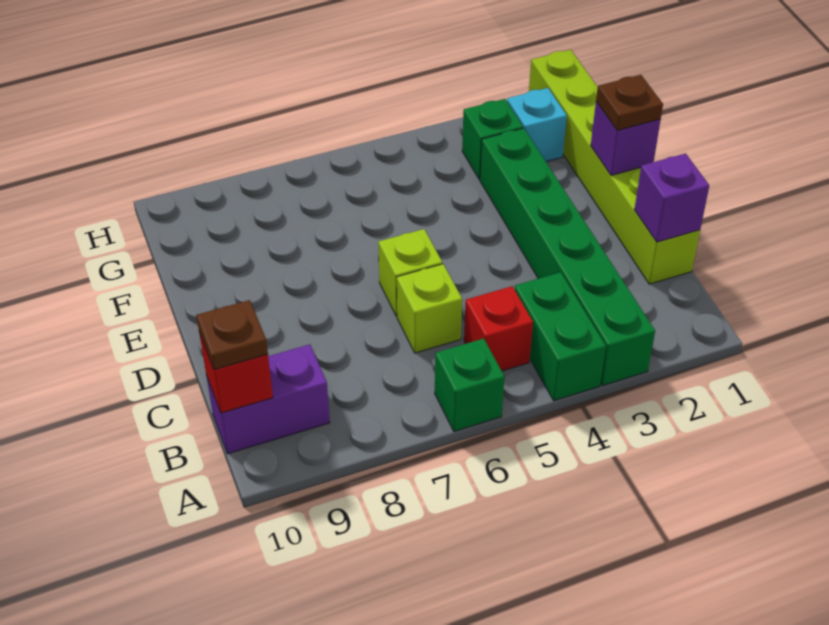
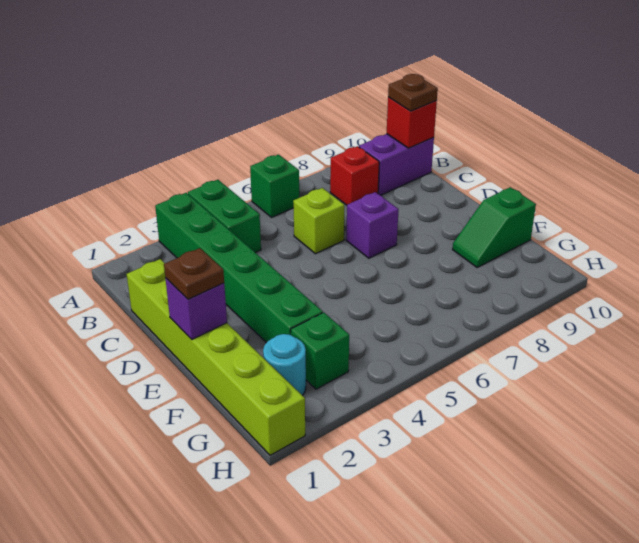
red brick B5 level 1 -> red brick B8 level 1
purple brick C1 level 2 -> purple brick D7 level 1
lime brick D6 level 1 -> none
none -> green slope F9:F10 level 1 top 10
cyan brick G2 level 1 -> cyan round brick G2 level 1

